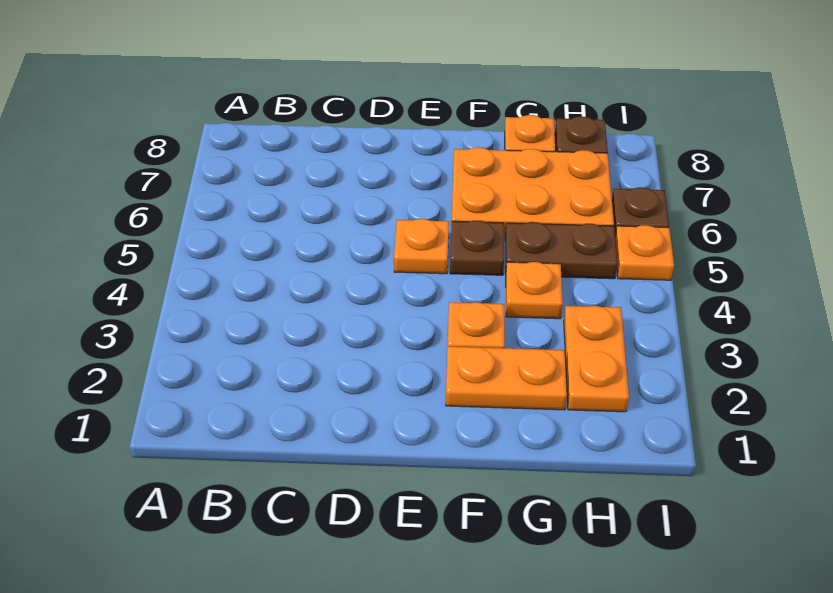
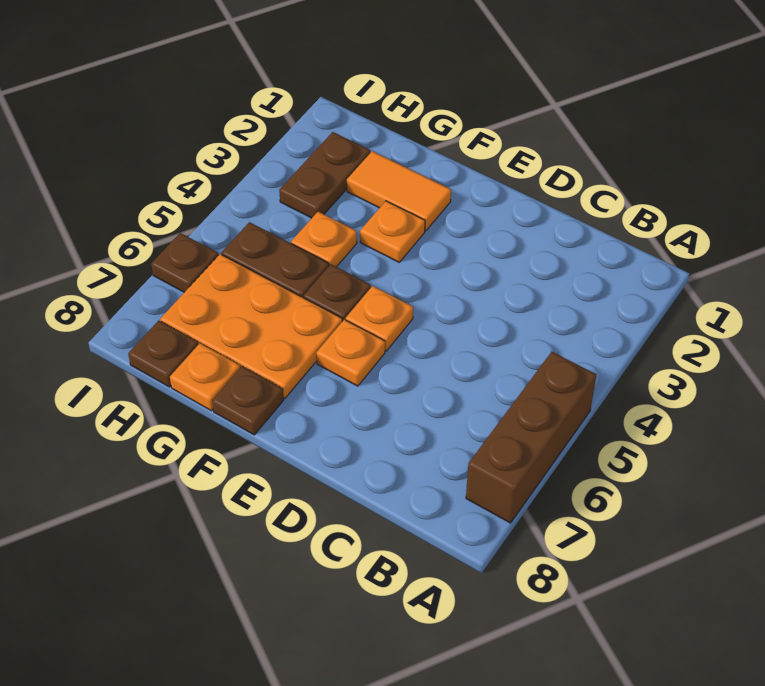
none -> brown brick A5:A7 level 1
orange plate F2:G2 level 1 -> orange tile F2:G2 level 1
none -> brown plate F8 level 1
orange plate H2:H3 level 1 -> brown plate H2:H3 level 1
orange plate I5 level 1 -> orange plate E6 level 1

